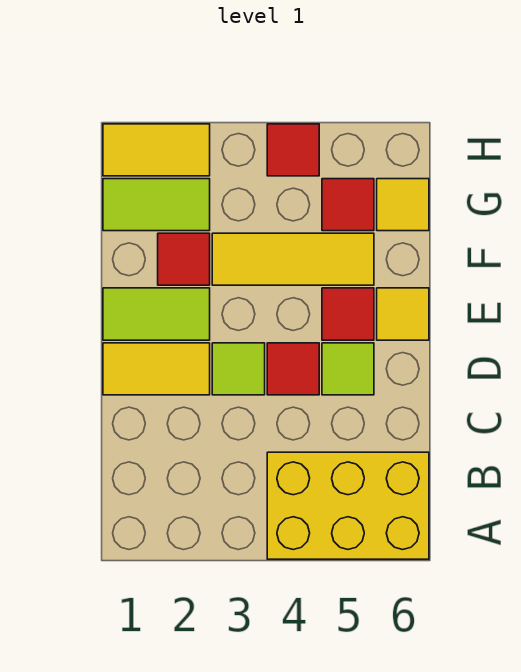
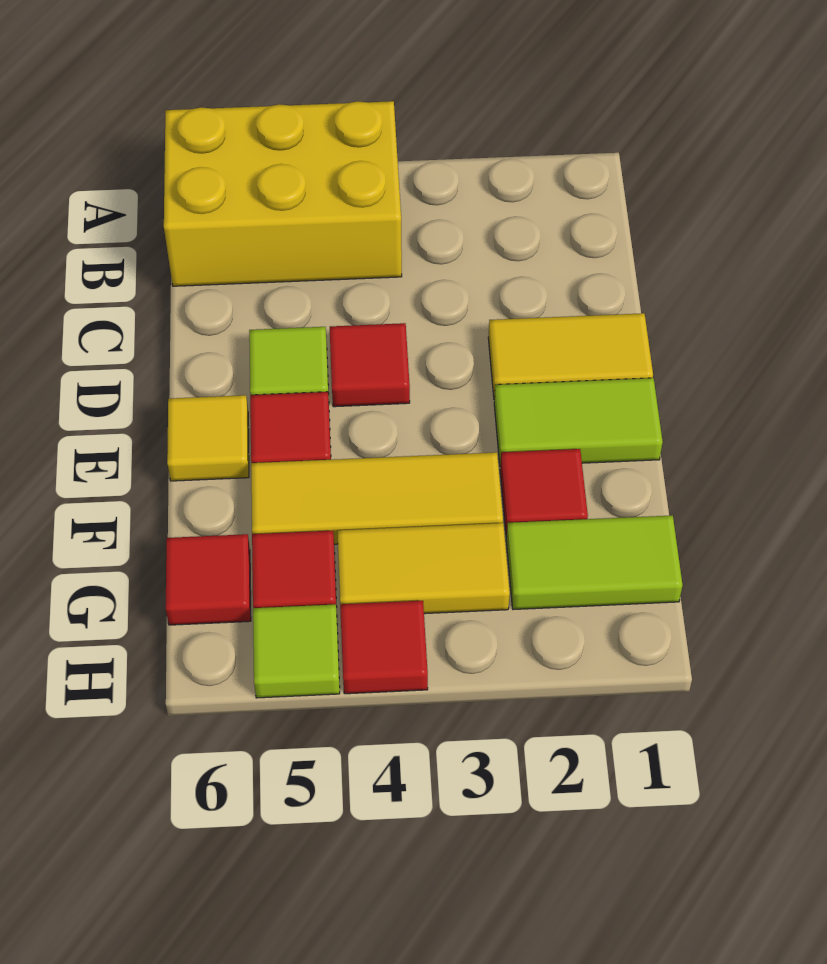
lime tile D3 level 1 -> lime tile H5 level 1
yellow tile G6 level 1 -> red tile G6 level 1
yellow tile H1:H2 level 1 -> yellow tile G3:G4 level 1

